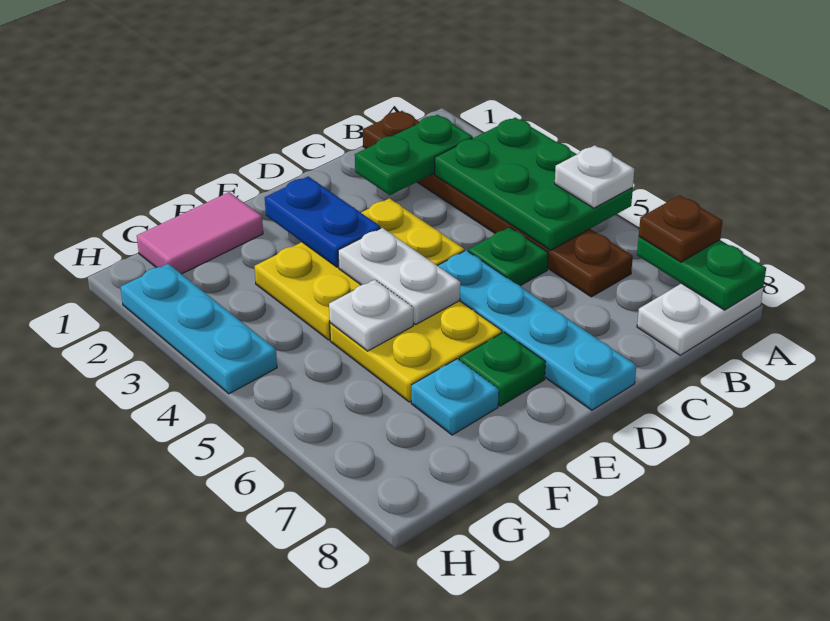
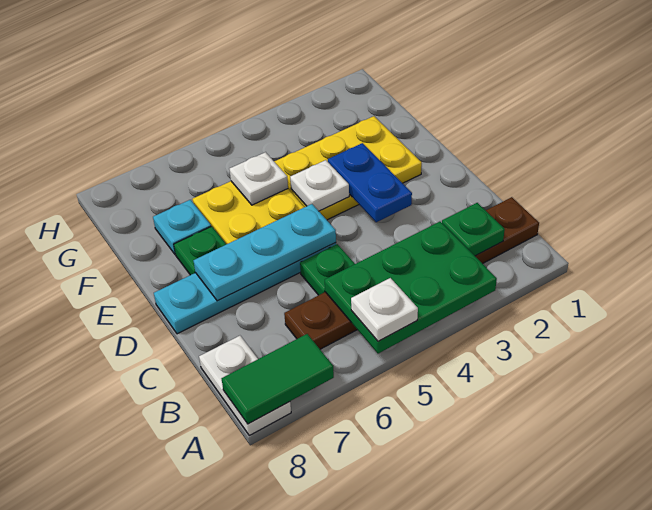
green plate A7:A8 level 2 -> green tile A7:A8 level 2
brown plate A7 level 3 -> none
green plate B2:C2 level 2 -> green plate B2 level 2
yellow plate D3:F4 level 1 -> yellow plate E2:F4 level 1
blue plate E2:E3 level 2 -> blue plate D3:E3 level 2
white plate E4:E5 level 2 -> white plate E4 level 2
pink tile F1:G1 level 1 -> none
cyan plate H2:H4 level 1 -> cyan plate D5:D7 level 2

